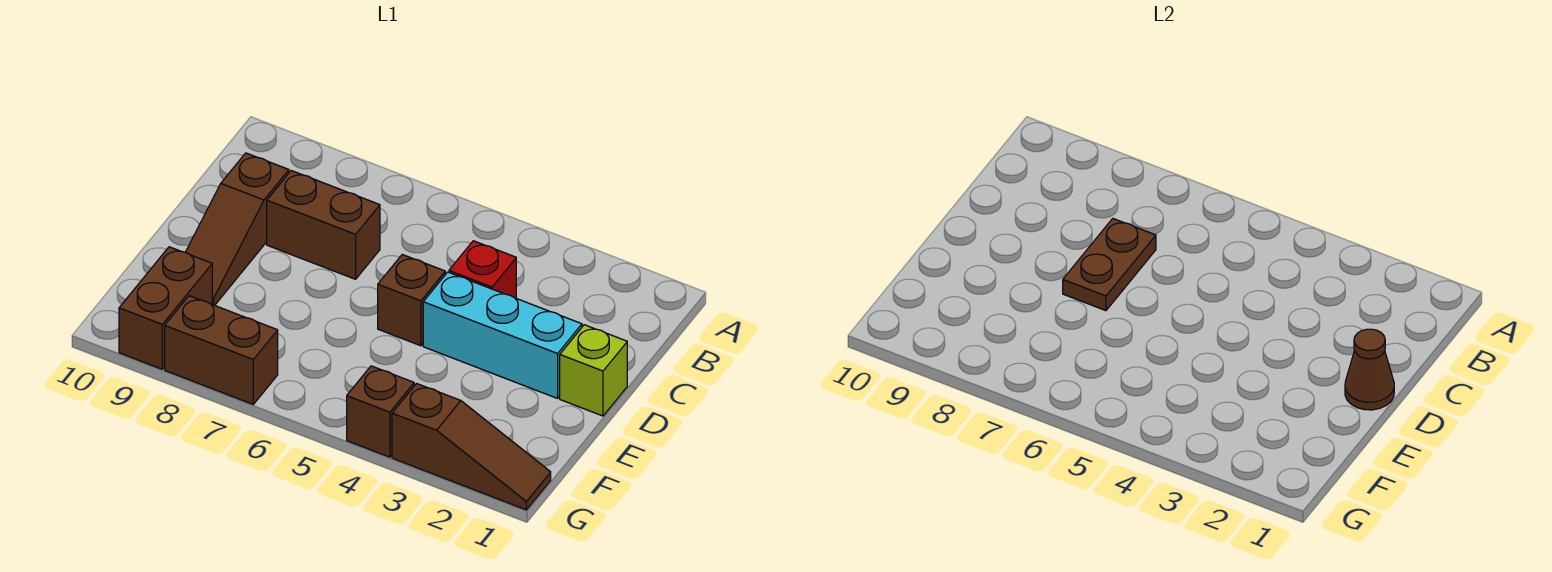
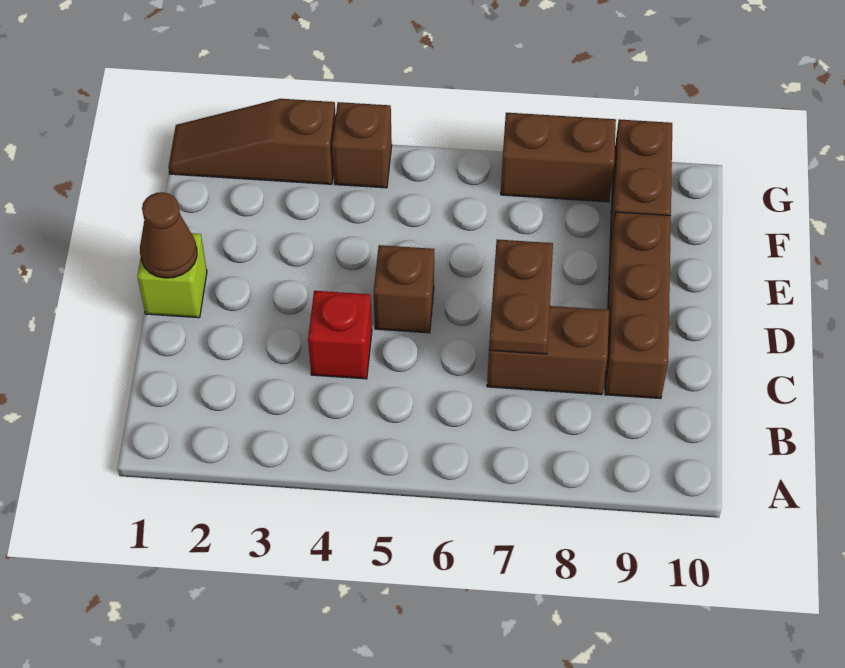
brown slope C9:E9 level 1 top C -> brown brick C9:E9 level 1
cyan brick D2:D4 level 1 -> none

